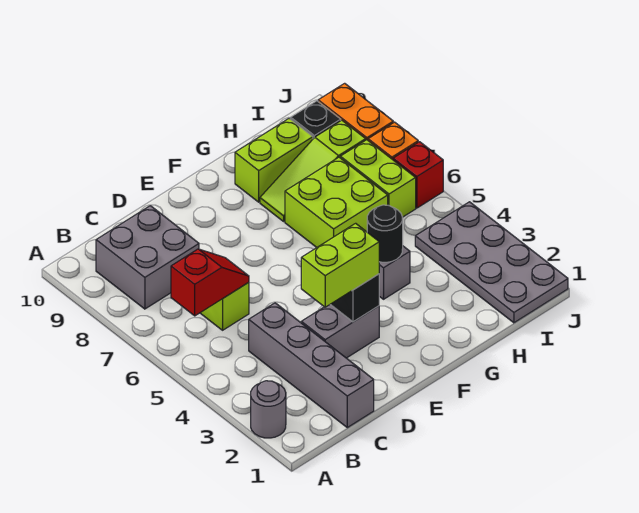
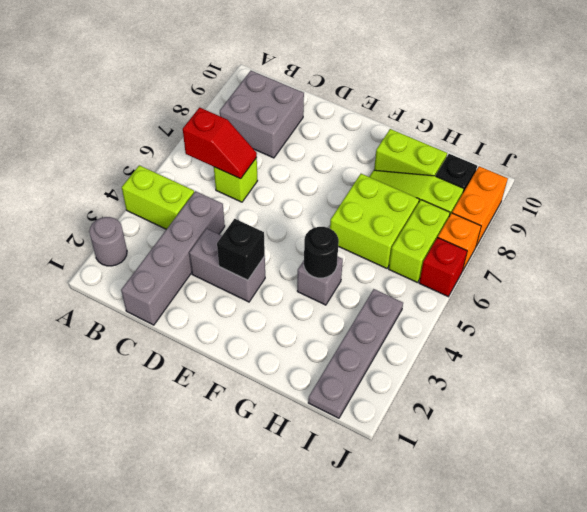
lime brick D3:E3 level 3 -> lime brick A4:B4 level 1
grey plate I1:J4 level 1 -> grey plate I1:I4 level 1

